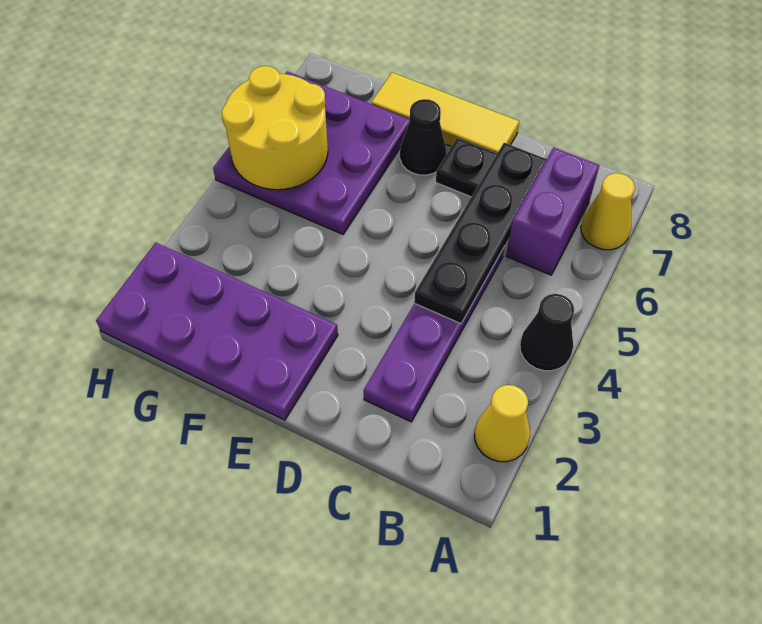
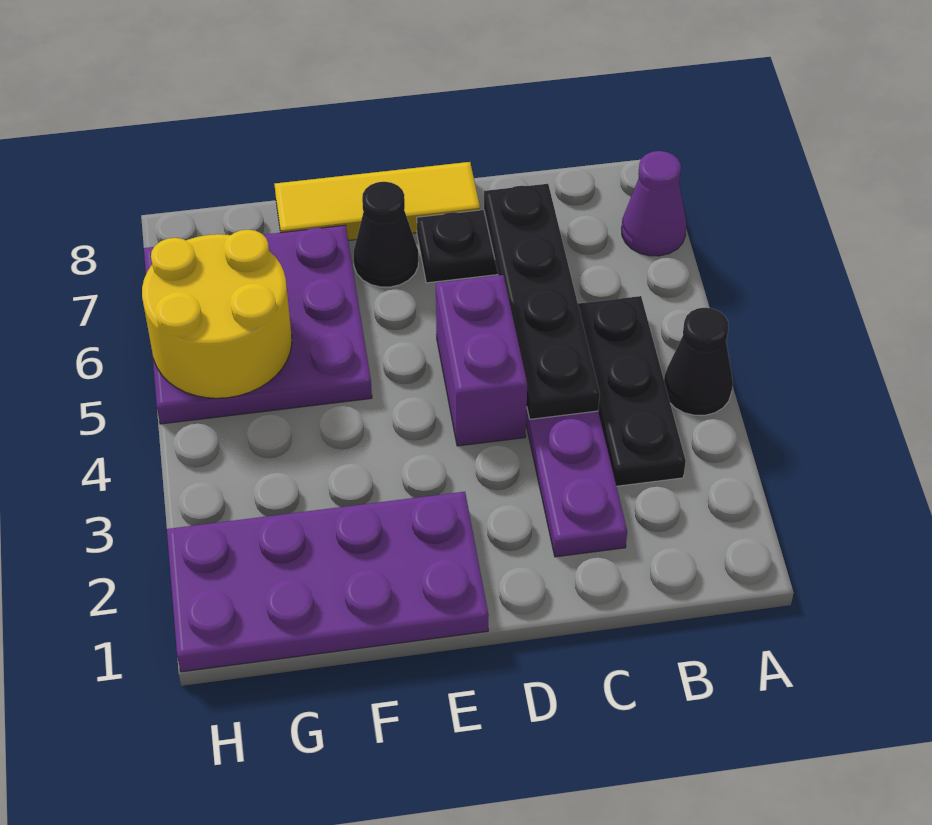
yellow cone A2 level 1 -> none
yellow cone A7 level 1 -> purple cone A7 level 1
none -> black plate B3:B5 level 1
purple brick B6:B7 level 1 -> purple brick D4:D5 level 1

